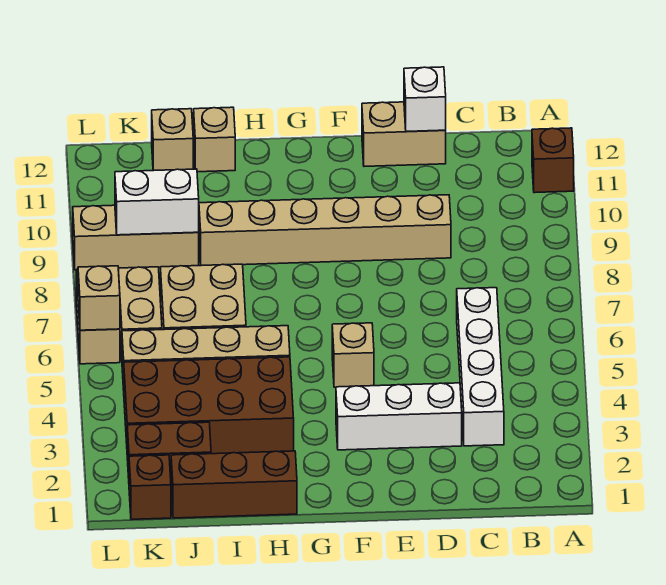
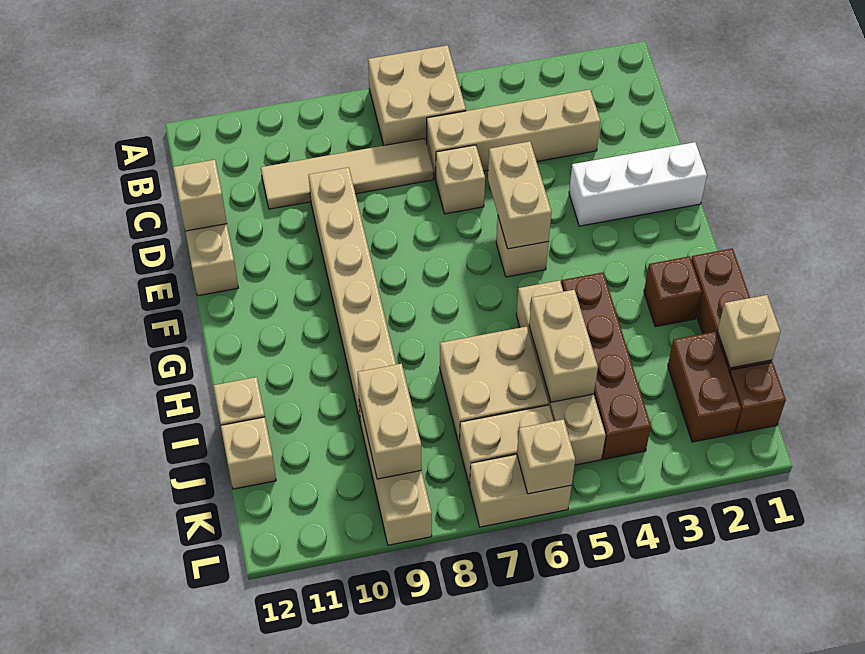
none -> tan brick A6:B7 level 1
brown brick A11 level 1 -> brown brick H2 level 1
white brick C3:C6 level 1 -> tan brick C3:C6 level 1
none -> tan tile C7:C10 level 1
white brick D3:F3 level 1 -> white brick E1:E3 level 1
none -> tan brick D6 level 1
white brick D12 level 2 -> tan brick D12 level 2
none -> tan brick E5:F5 level 2
brown brick H3:K4 level 1 -> brown brick H4:K4 level 1
none -> tan brick I5:J5 level 2
none -> tan brick J1 level 2
white brick J9:K9 level 2 -> tan brick J9:K9 level 2

